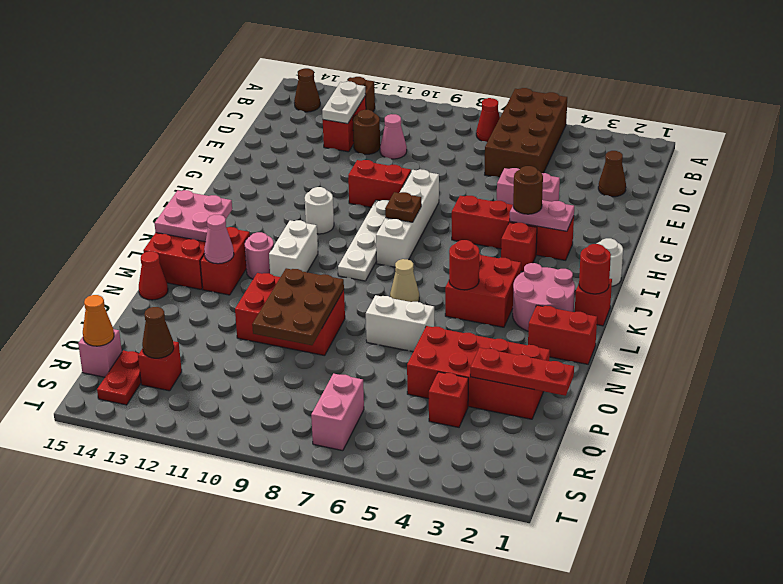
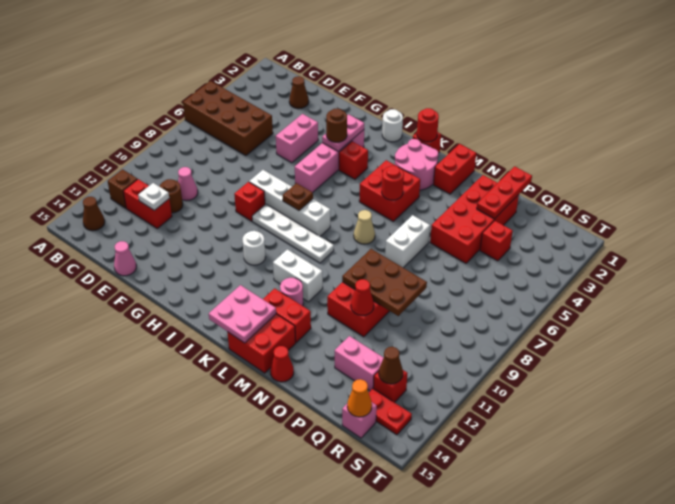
red cone B7 level 1 -> red cone O11 level 2
white plate C12:D12 level 2 -> white plate D12 level 2
red brick G9:G10 level 1 -> red brick G9 level 1
red brick H3:H6 level 1 -> pink brick H3:H6 level 1
pink cone M13 level 2 -> pink cone E15 level 1
pink brick R7:S7 level 1 -> pink brick P13:Q13 level 1

